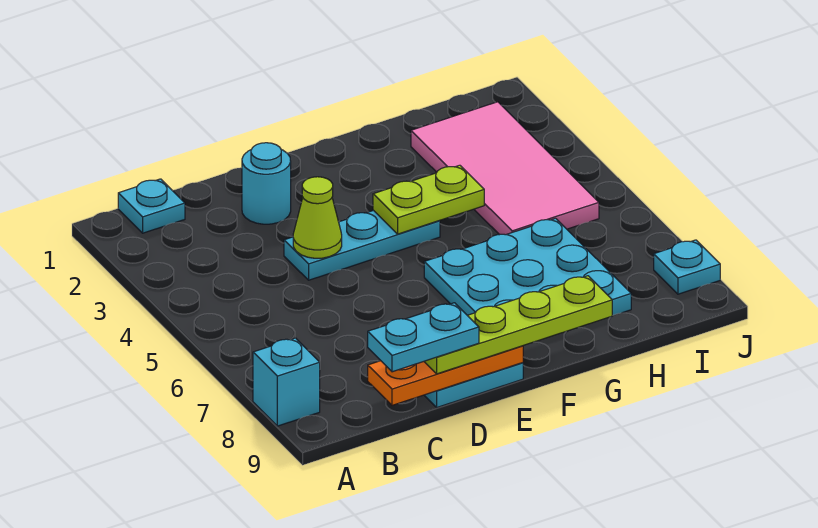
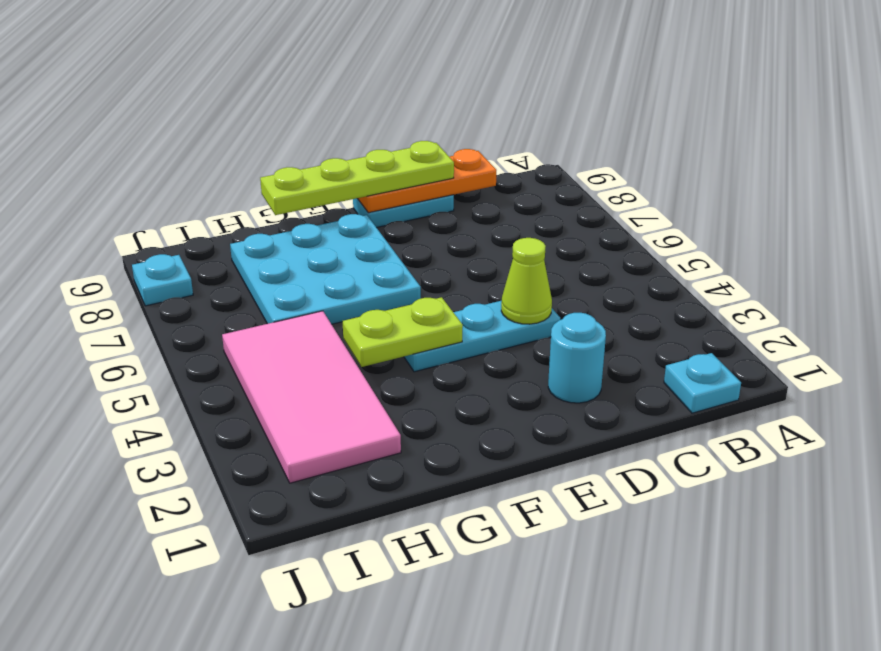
cyan brick A8 level 1 -> none
cyan plate C9:D9 level 4 -> none

